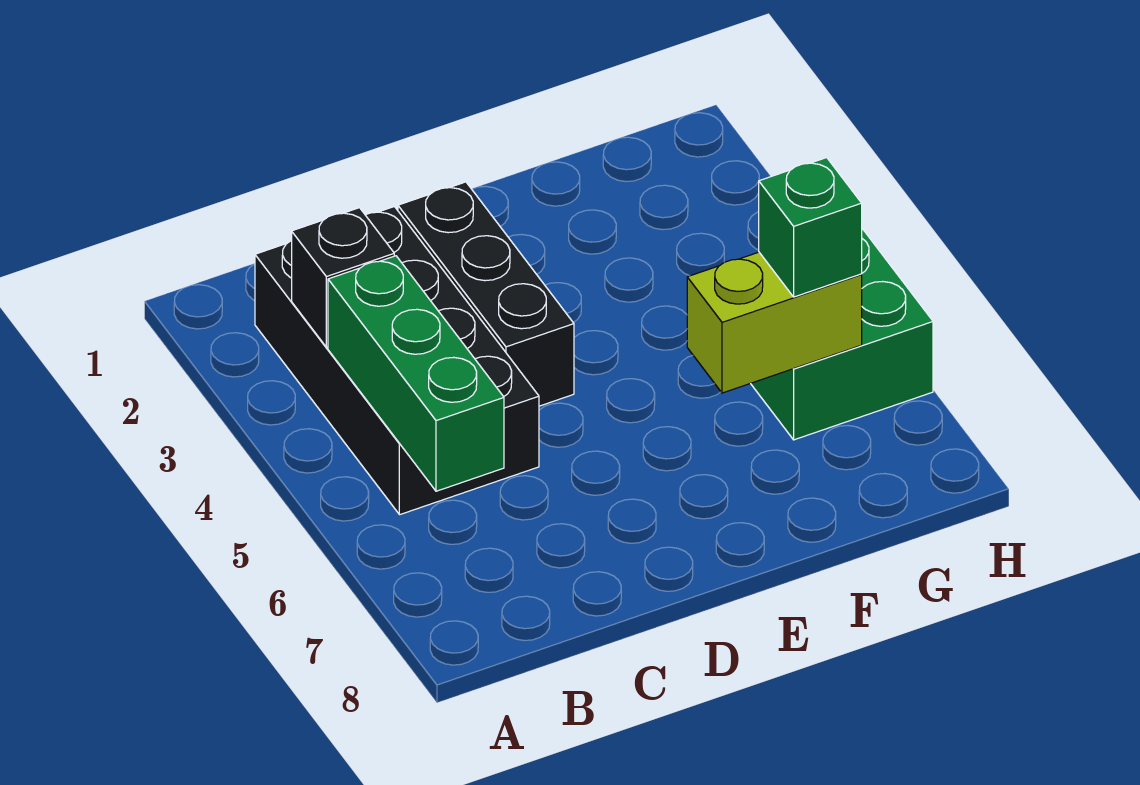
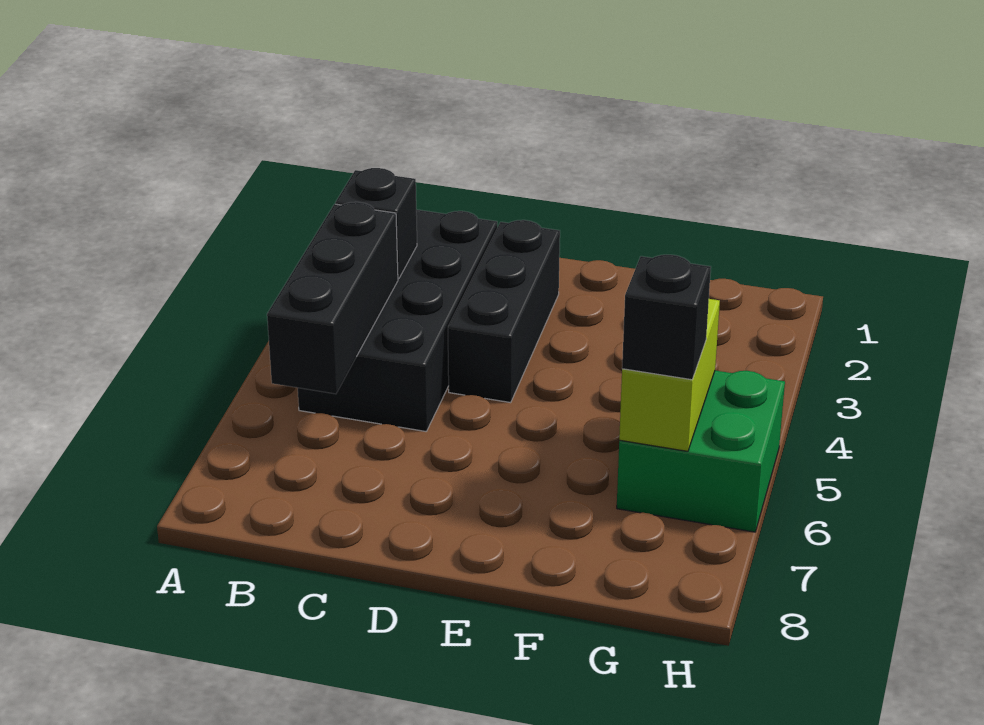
green brick B4:B6 level 2 -> black brick B4:B6 level 2
lime brick F6:G6 level 2 -> lime brick G5:G6 level 2
green brick G6 level 3 -> black brick G6 level 3

